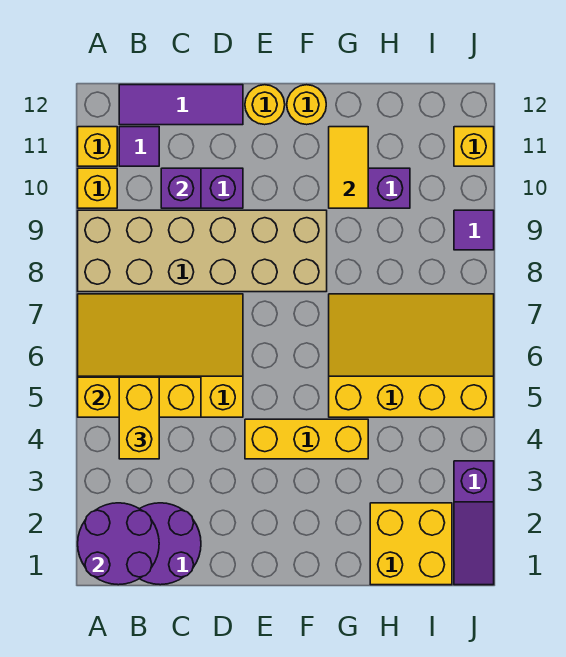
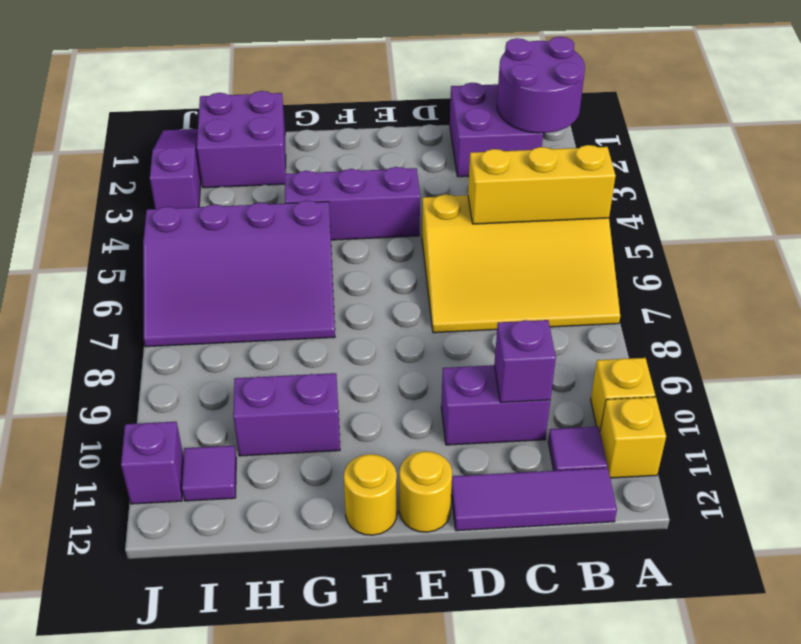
tan brick A8:F9 level 1 -> none
purple round brick B1:C2 level 1 -> purple brick B1:C2 level 1
yellow brick B4:B5 level 3 -> none
yellow brick E4:G4 level 1 -> purple brick E4:G4 level 1
yellow slope G5:J7 level 1 top 5 -> purple slope G5:J7 level 1 top 5
yellow tile G10:G11 level 2 -> none
yellow brick H1:I2 level 1 -> purple brick H1:I2 level 1
purple tile J9 level 1 -> purple tile I11 level 1
yellow brick J11 level 1 -> purple brick J11 level 1

